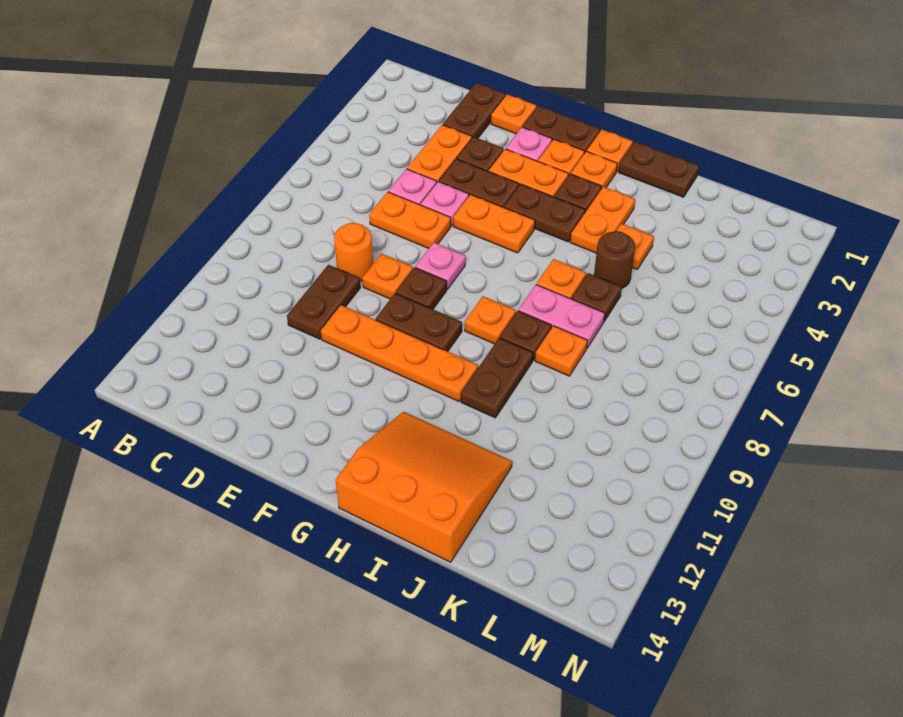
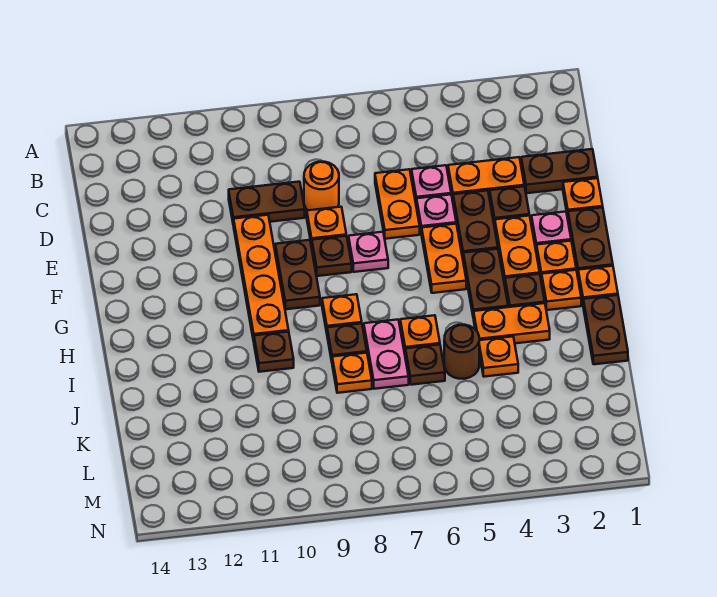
orange slope H12:J14 level 1 top 14 -> none
brown plate I9:I10 level 1 -> brown plate I10 level 1

